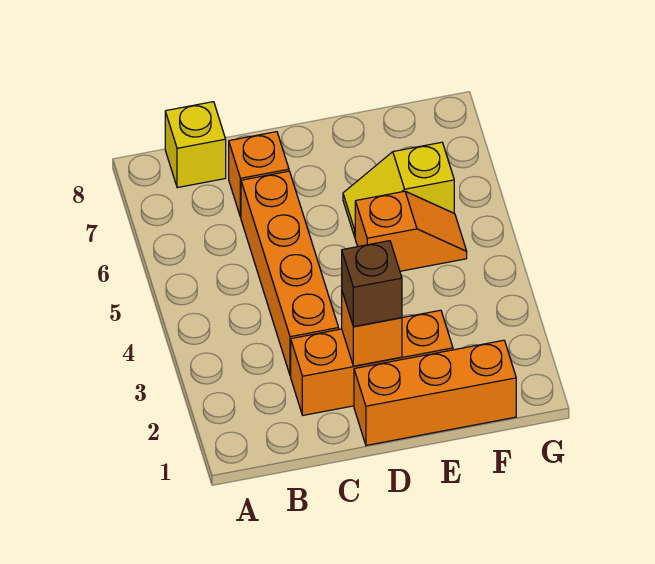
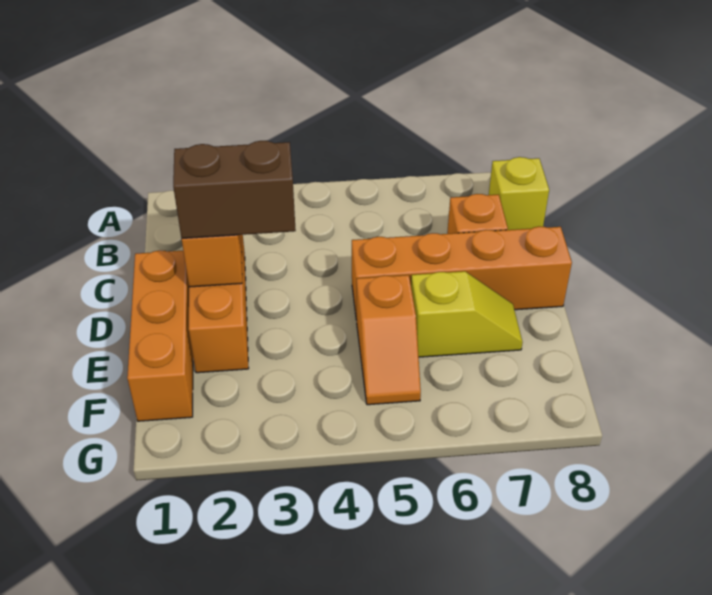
orange brick C3:C6 level 1 -> orange brick D5:D8 level 1
brown brick D2 level 3 -> brown brick D2:D3 level 3
yellow slope E6:F6 level 1 top F -> yellow slope E6:E7 level 1 top 6

